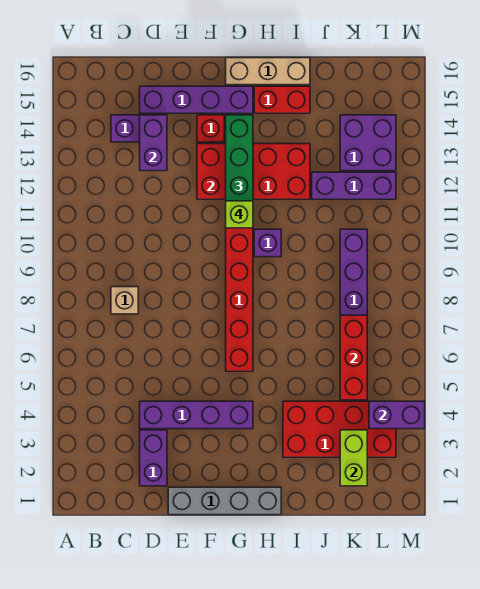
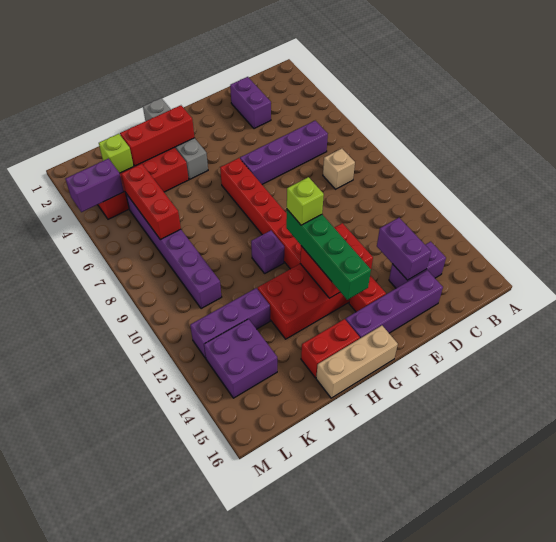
purple brick D4:G4 level 1 -> purple brick C6:F6 level 1
grey brick E1:H1 level 1 -> grey brick H1:H4 level 1
none -> red brick H3:J3 level 2
lime brick K2:K3 level 2 -> lime brick K3 level 2

